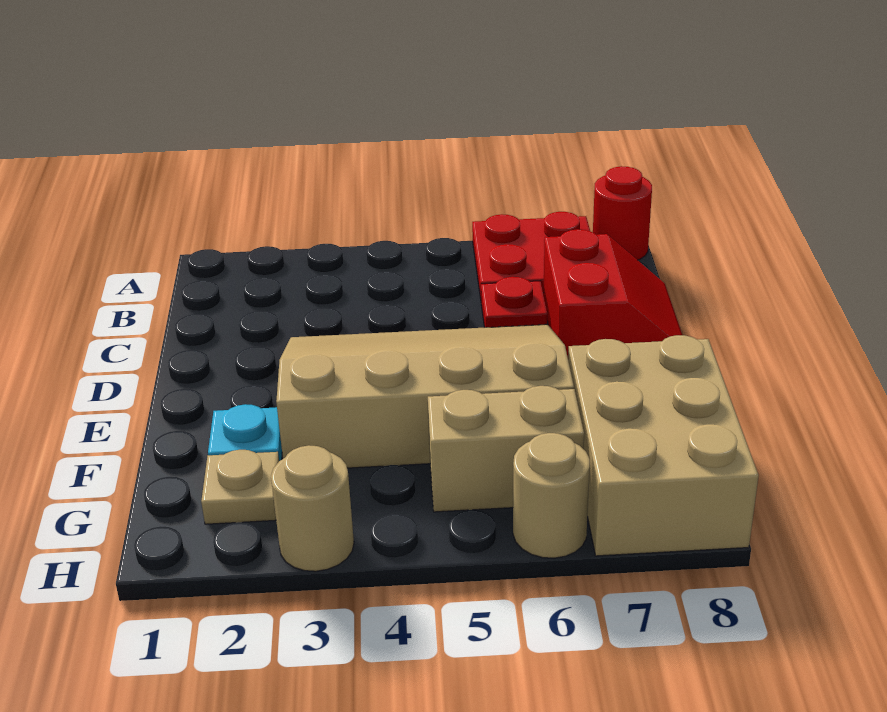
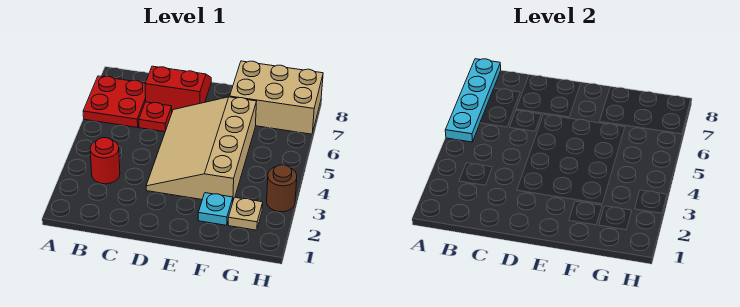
none -> cyan plate A5:A8 level 2
red round brick A8 level 1 -> red round brick B3 level 1
tan brick G5:G6 level 1 -> none
tan round brick H3 level 1 -> brown round brick H3 level 1
tan round brick H6 level 1 -> none

